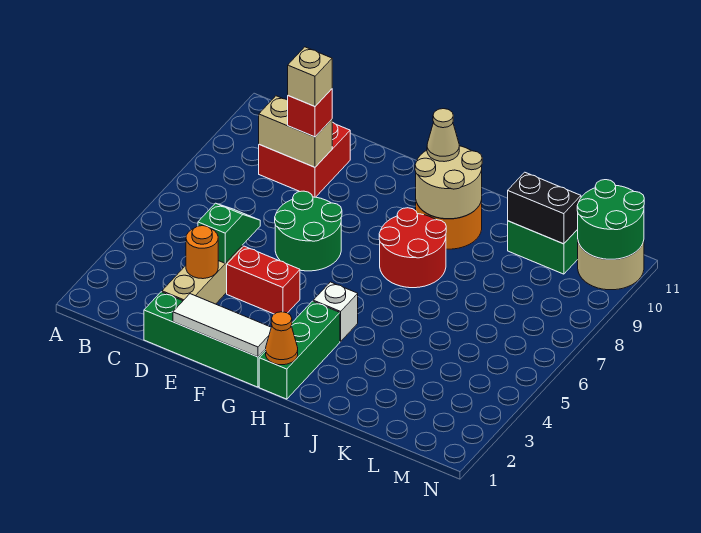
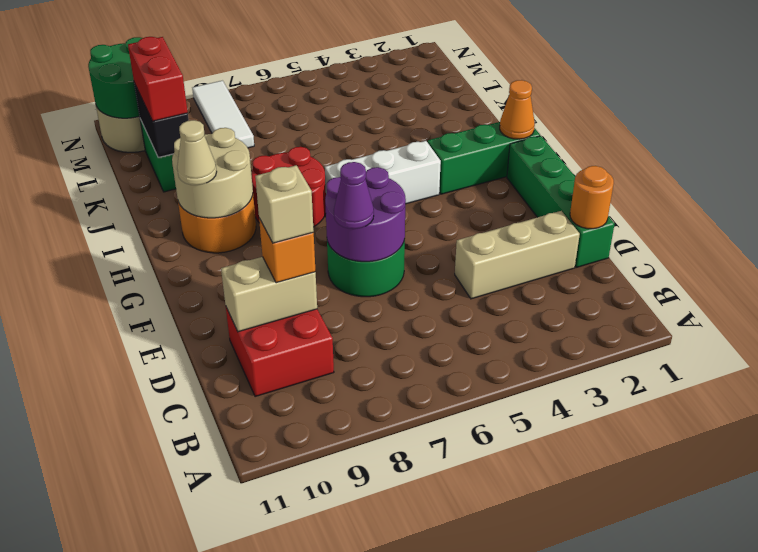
tan brick C9:D9 level 2 -> tan brick D9:D10 level 2
orange round brick D3 level 2 -> orange round brick D1 level 2
green slope D4:D5 level 2 top 4 -> none
red brick D9 level 3 -> orange brick D9 level 3
white tile E1:G1 level 2 -> white tile L8:N8 level 1
red brick E4:F4 level 1 -> red brick K10:L10 level 3
none -> purple round brick E6:F7 level 2
none -> purple cone E7 level 3
white brick H4 level 1 -> white brick H4:H6 level 1

